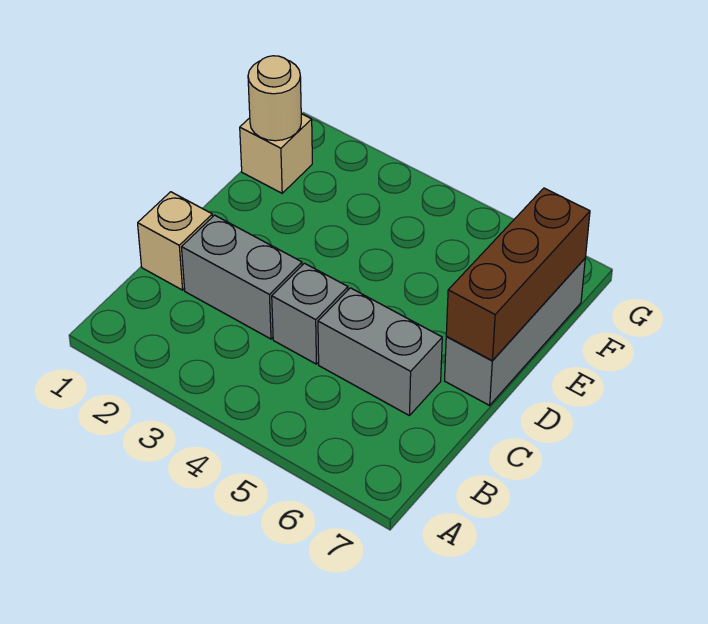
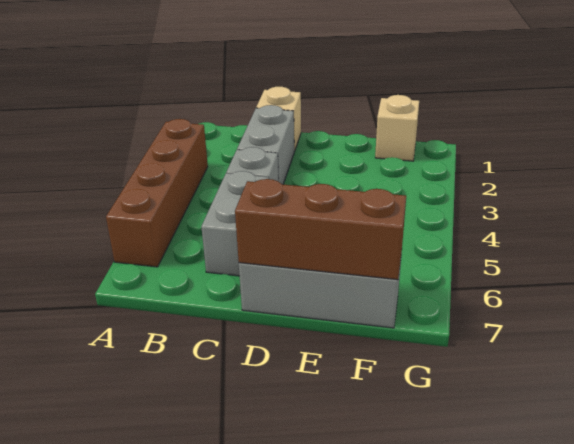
none -> brown brick A3:A6 level 1
tan round brick F1 level 2 -> none

